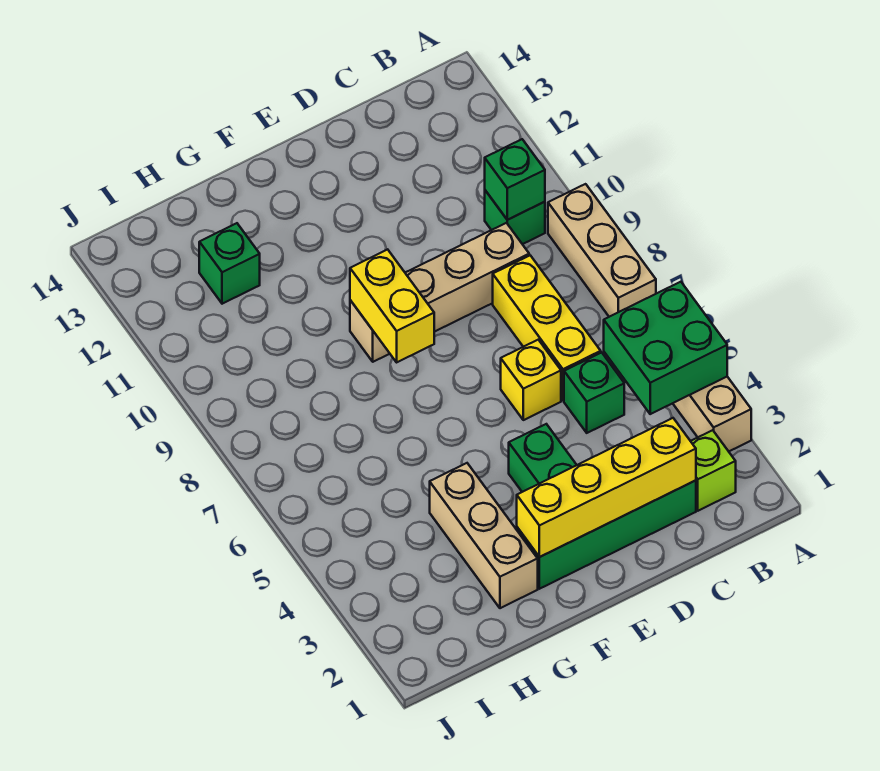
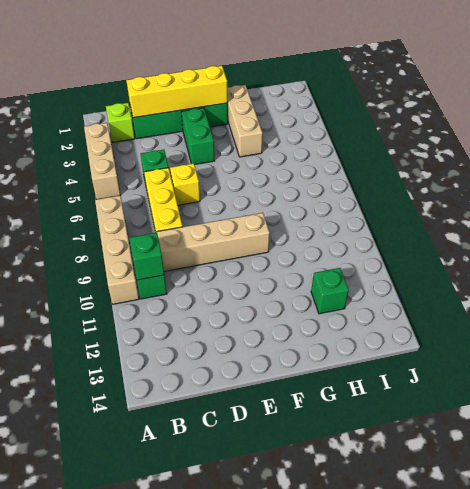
green brick A4:B5 level 2 -> none
tan brick A7:A9 level 1 -> tan brick A7:A10 level 1
yellow brick F8:F9 level 2 -> none

